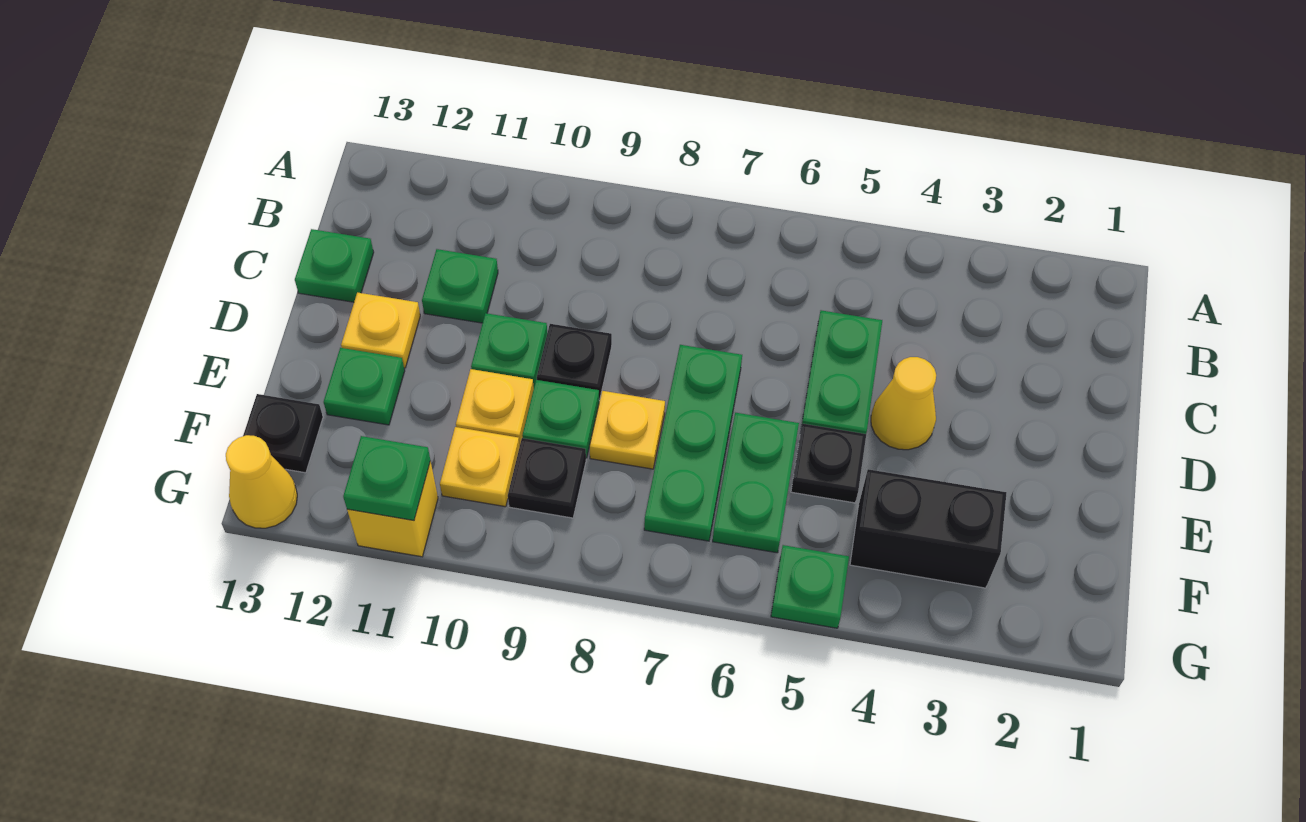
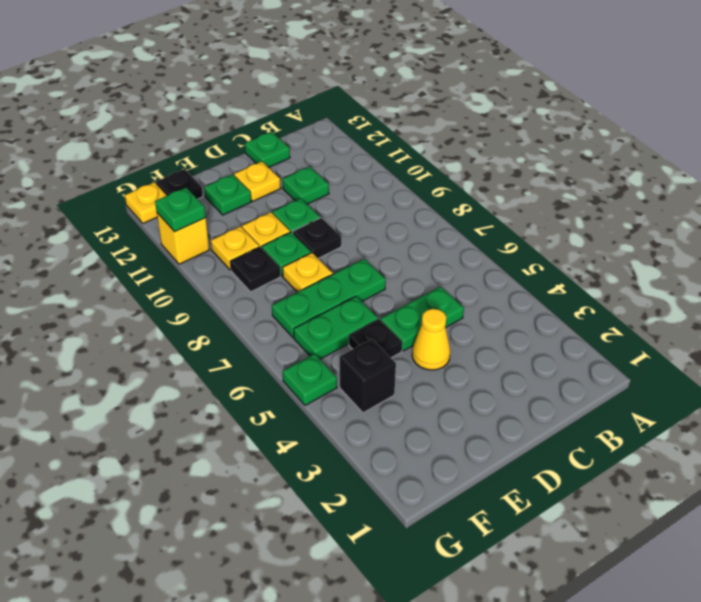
black brick F3:F4 level 1 -> black brick F4 level 1
yellow cone G13 level 1 -> yellow plate G13 level 1

